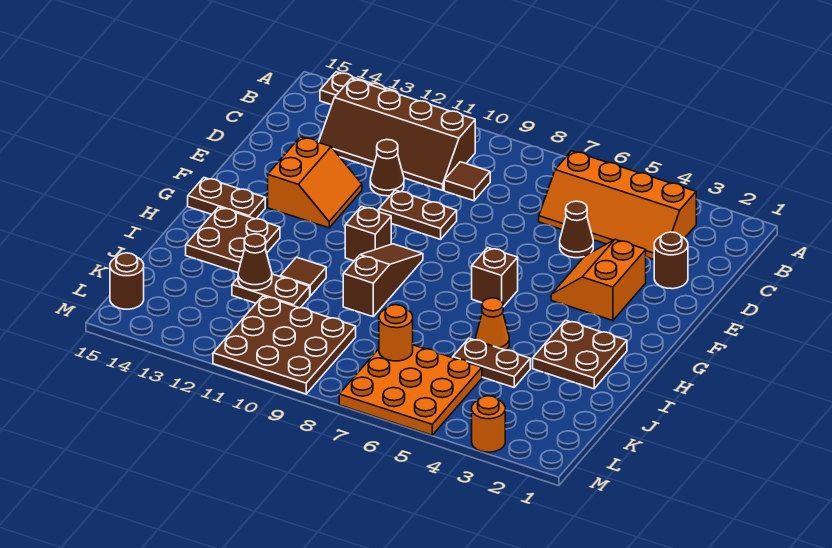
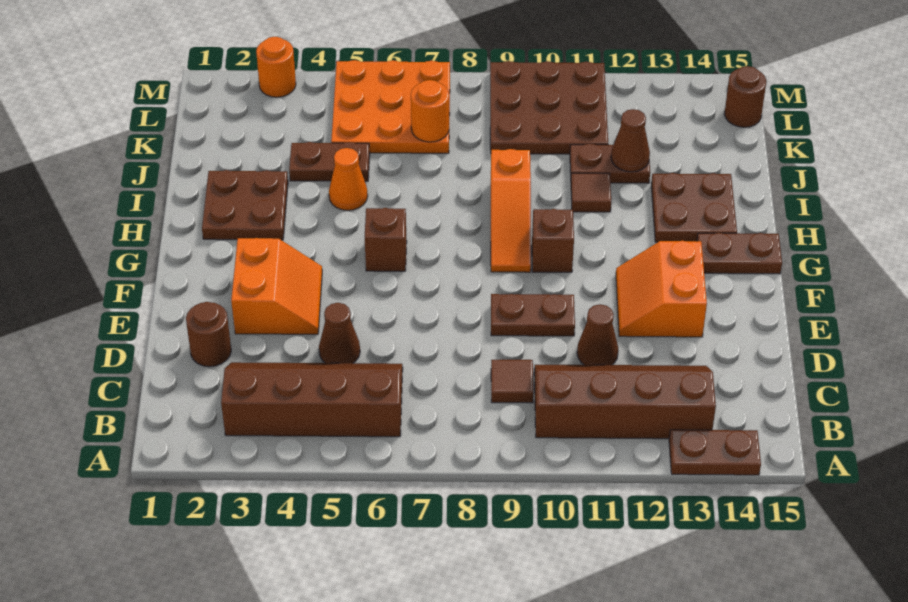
orange slope B3:C6 level 1 top B -> brown slope B3:C6 level 1 top B
brown slope G9:I9 level 1 top I -> orange slope G9:I9 level 1 top I

